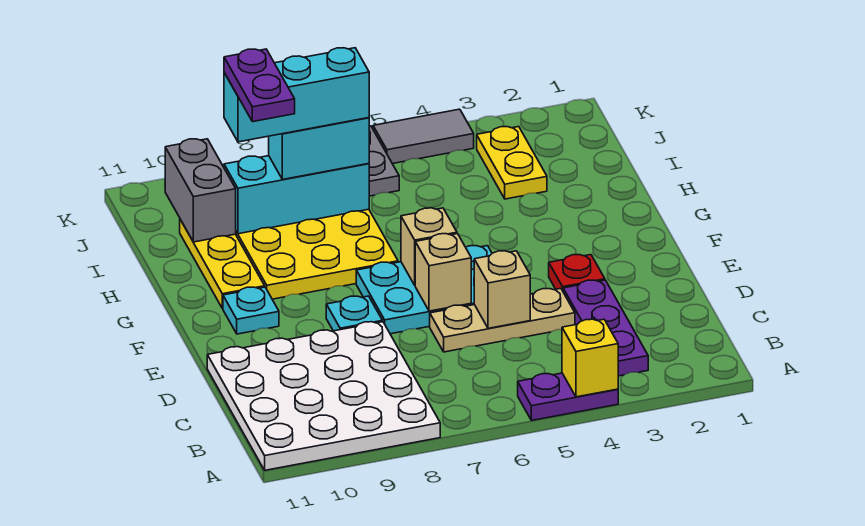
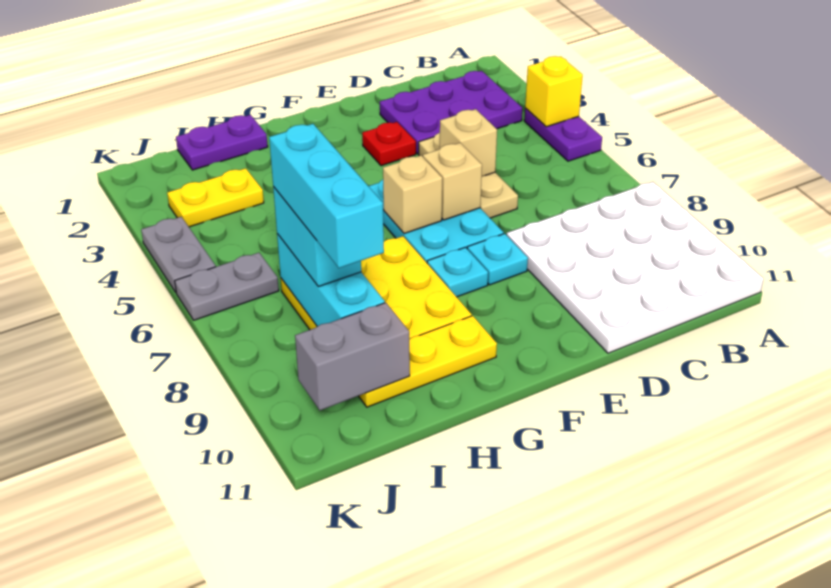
purple plate B3:D3 level 1 -> purple plate B2:D3 level 1
cyan plate F10 level 1 -> cyan plate F8 level 1
purple plate H9:I9 level 5 -> purple plate H1:I1 level 1
grey tile K4:K5 level 1 -> grey plate K4:K5 level 1

